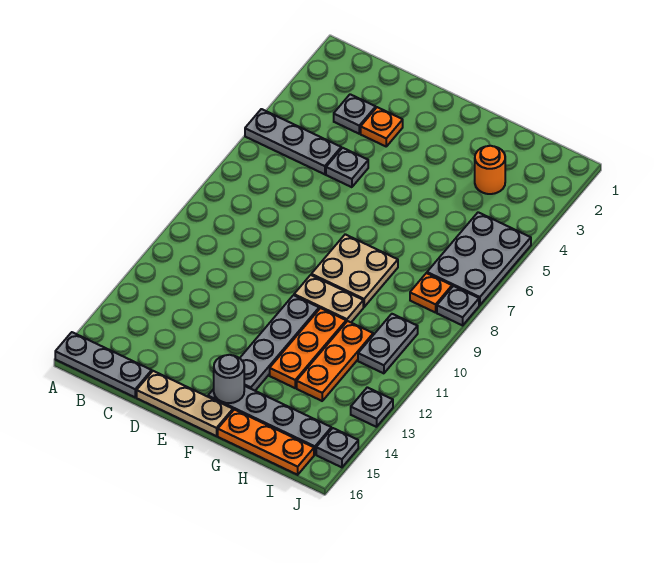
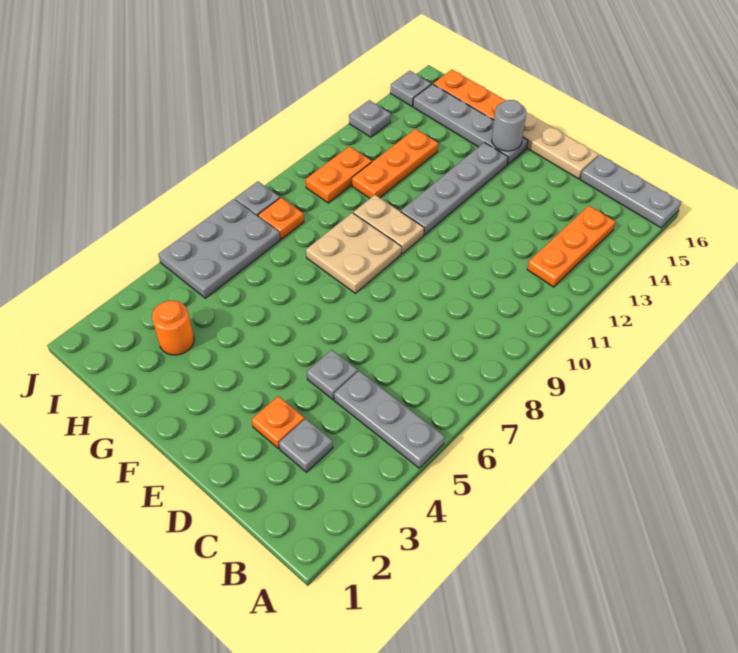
orange plate G11:G13 level 1 -> orange plate B12:B14 level 1
grey plate I10:I11 level 1 -> orange plate I10:I11 level 1

